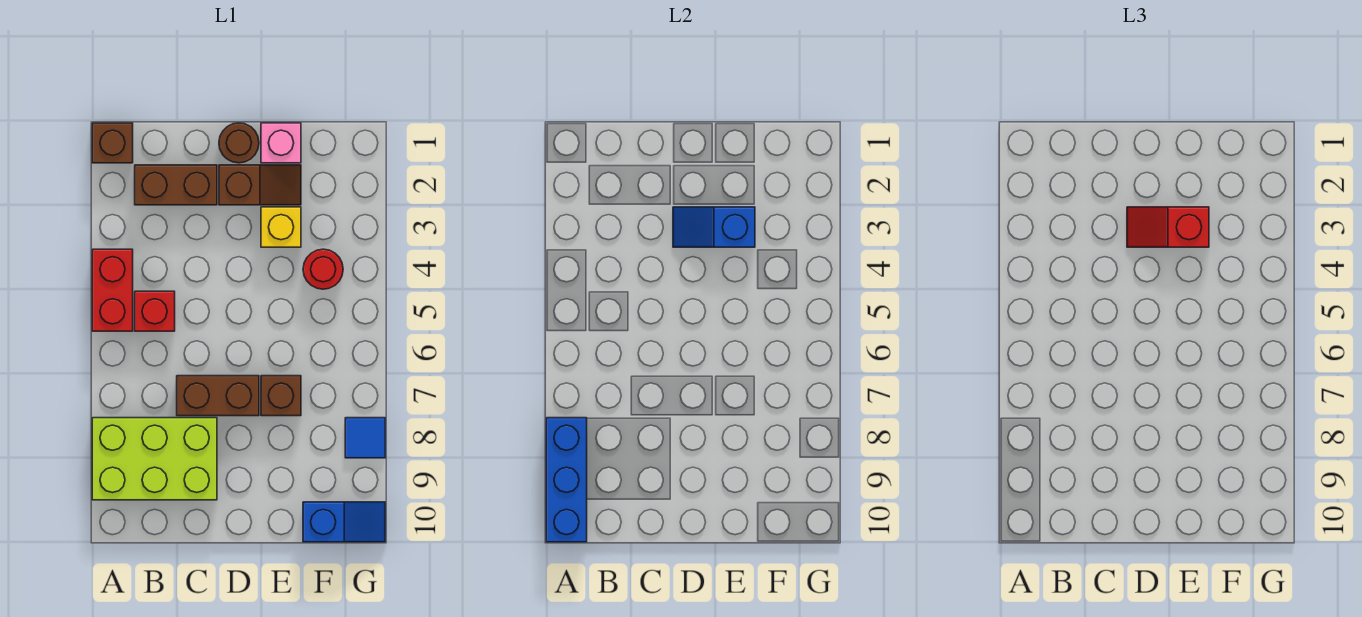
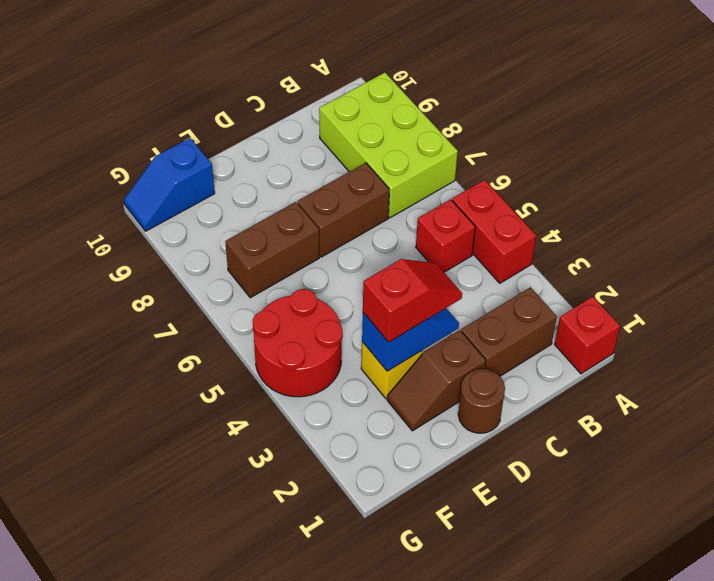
brown brick A1 level 1 -> red brick A1 level 1
lime brick A8:C9 level 1 -> lime brick A7:B9 level 1
blue brick A8:A10 level 2 -> none
pink brick E1 level 1 -> none
brown brick E7 level 1 -> brown brick E7:F7 level 1
red round brick F4 level 1 -> red round brick F4:G5 level 1
blue tile G8 level 1 -> none

